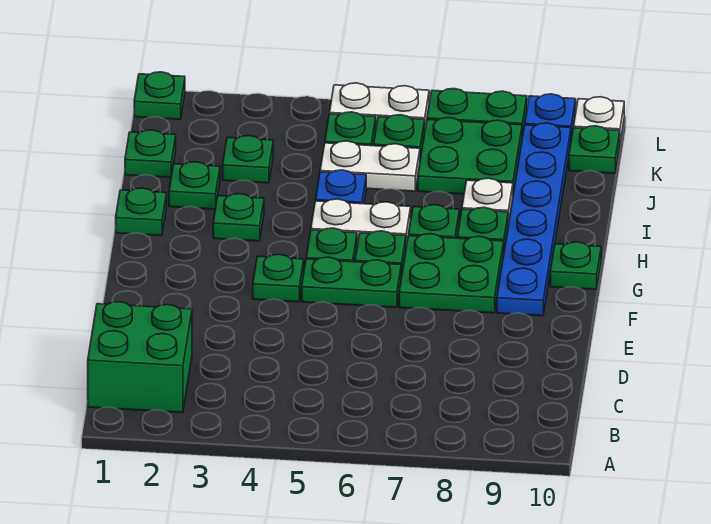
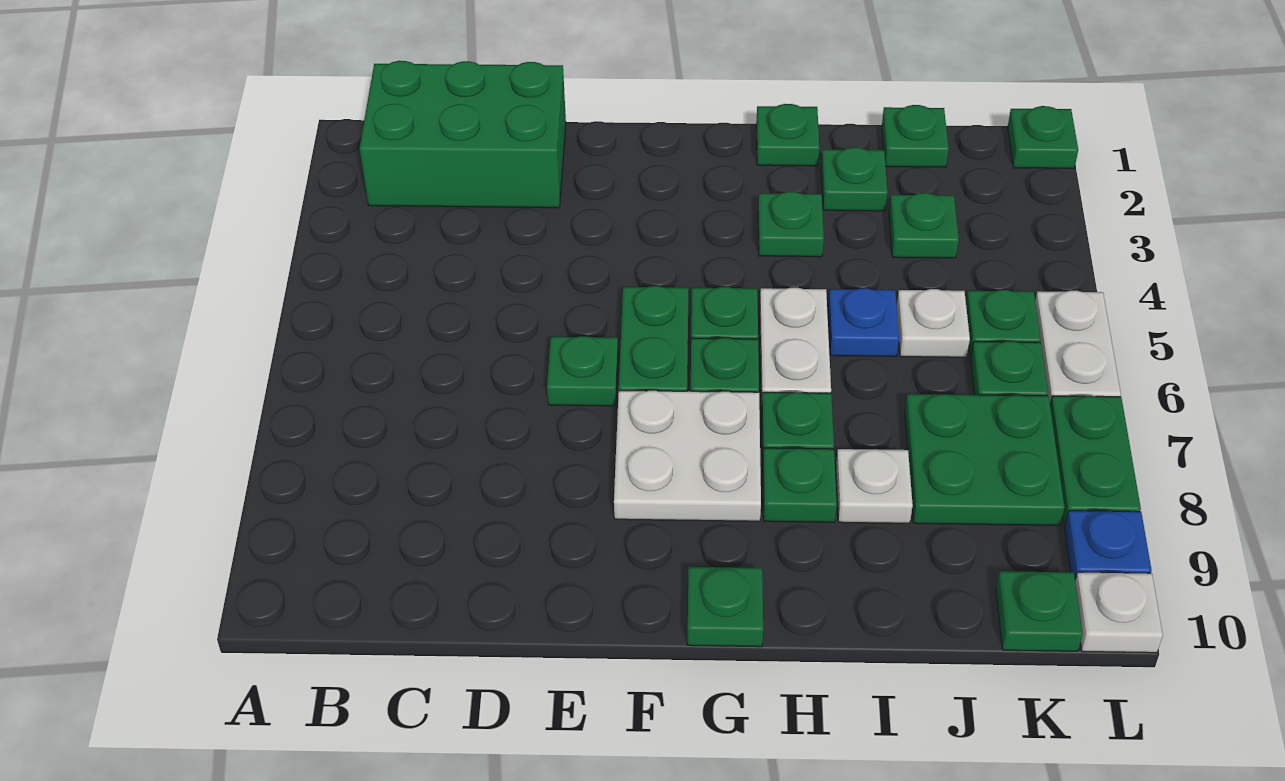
green brick B1:C2 level 1 -> green brick B1:D2 level 1
green plate F4 level 1 -> green plate E6 level 1
green plate F7:G8 level 1 -> white plate F7:G8 level 1
blue plate F9:K9 level 1 -> none
white plate J5:J6 level 1 -> white plate J5 level 1

